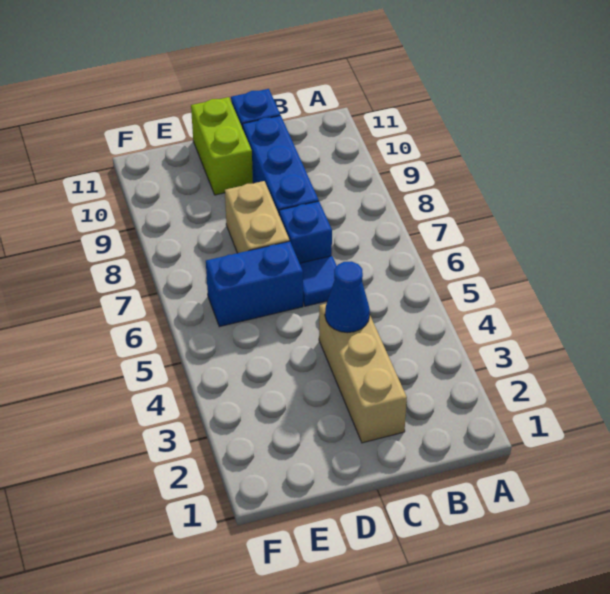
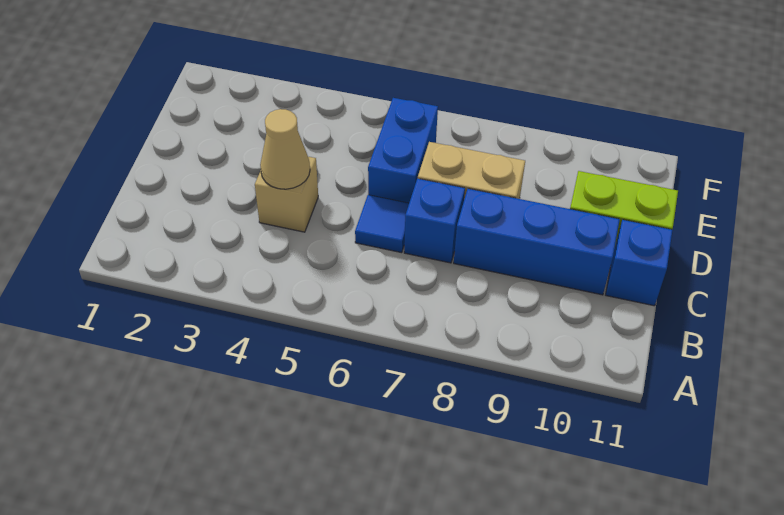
tan brick C2:C4 level 1 -> tan brick C4 level 1
blue cone C4 level 2 -> tan cone C4 level 2

